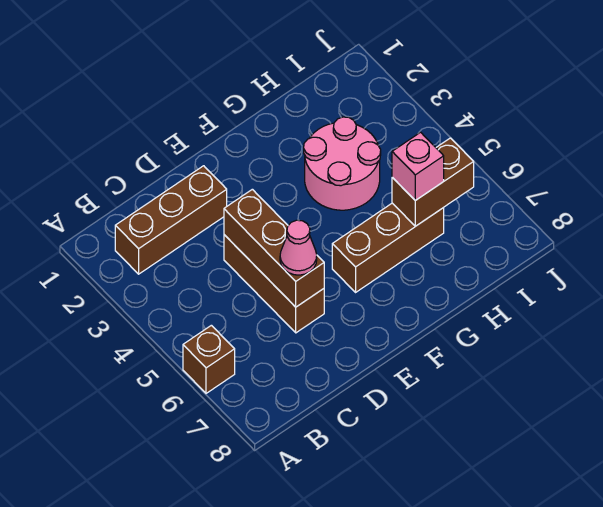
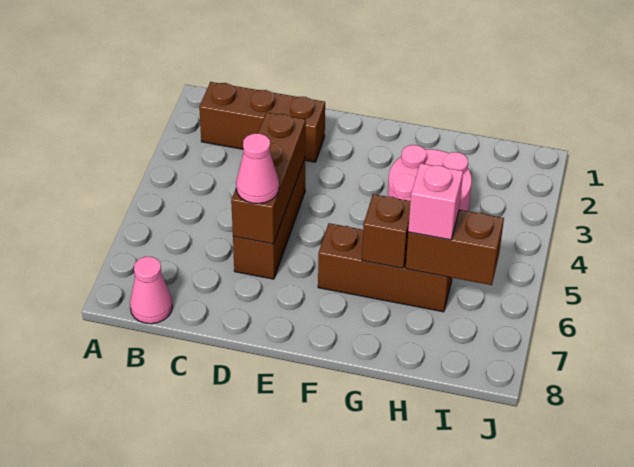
brown brick A6 level 1 -> brown brick G6 level 2
none -> pink cone B8 level 1

